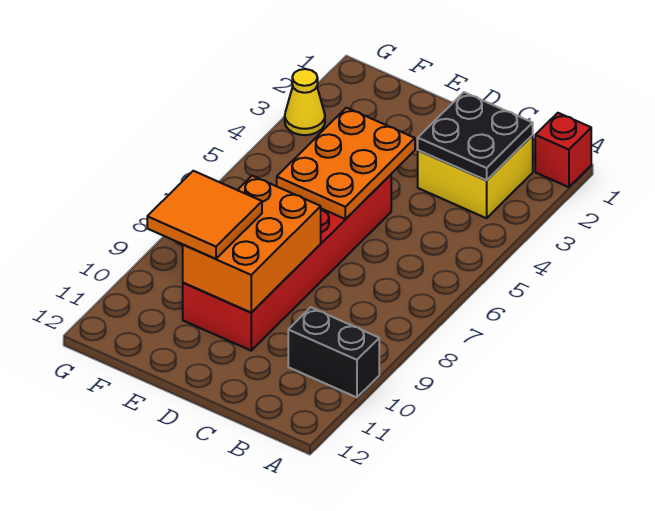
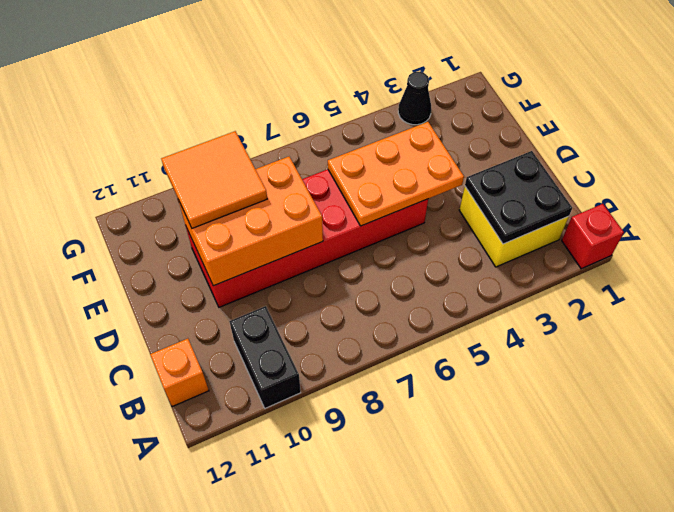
none -> orange brick B12 level 1
yellow cone G3 level 1 -> black cone G3 level 1

